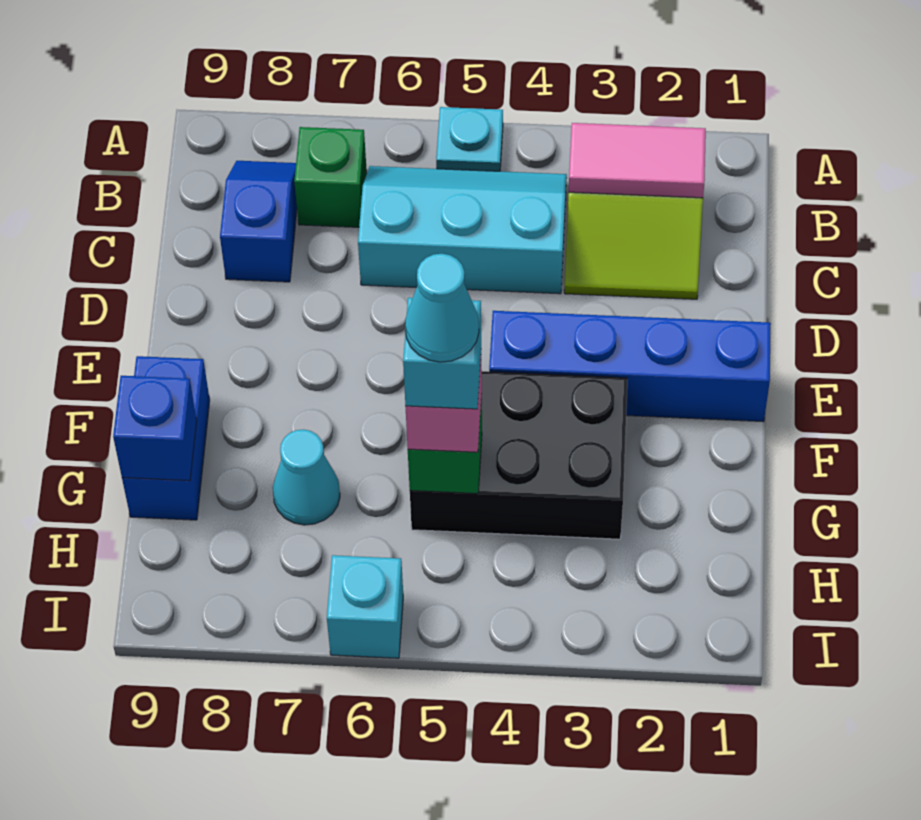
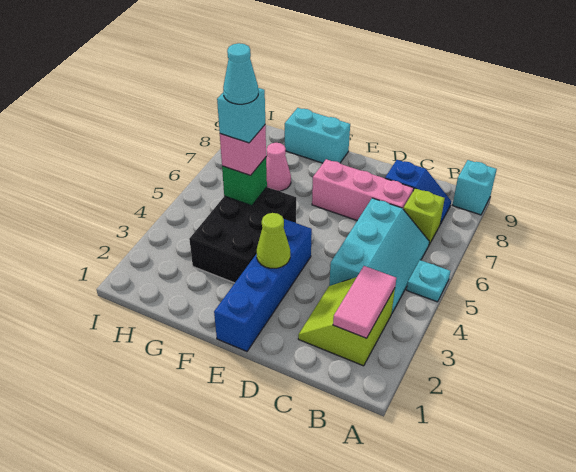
green brick B7 level 1 -> lime brick B7 level 1
none -> pink brick C7:E7 level 1
none -> lime cone E3 level 2
blue brick F9:G9 level 1 -> cyan brick F9:G9 level 1
cyan cone G7 level 1 -> pink cone G7 level 1
blue brick G9 level 2 -> none
cyan brick I6 level 1 -> cyan brick A9 level 1

